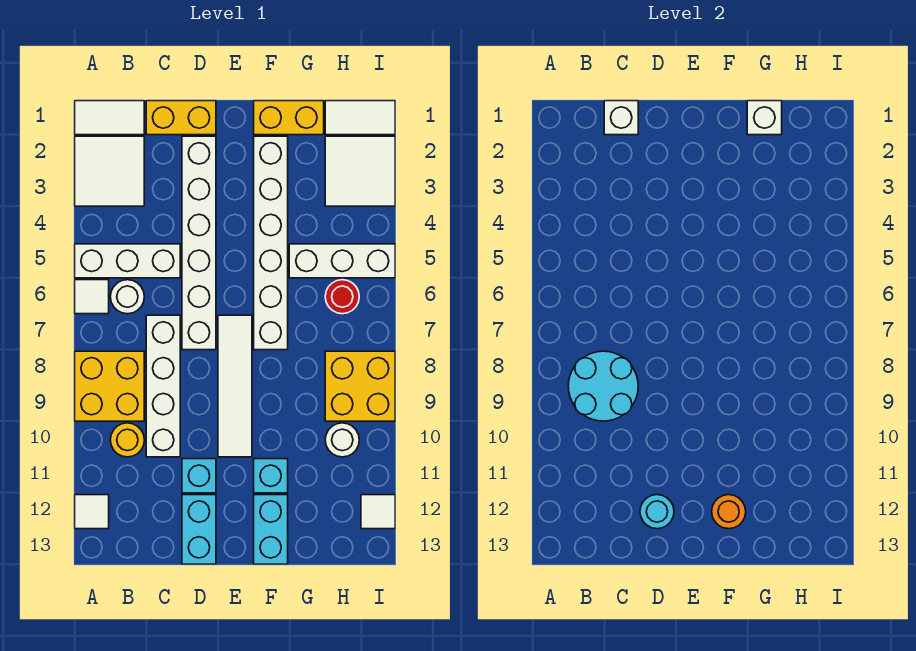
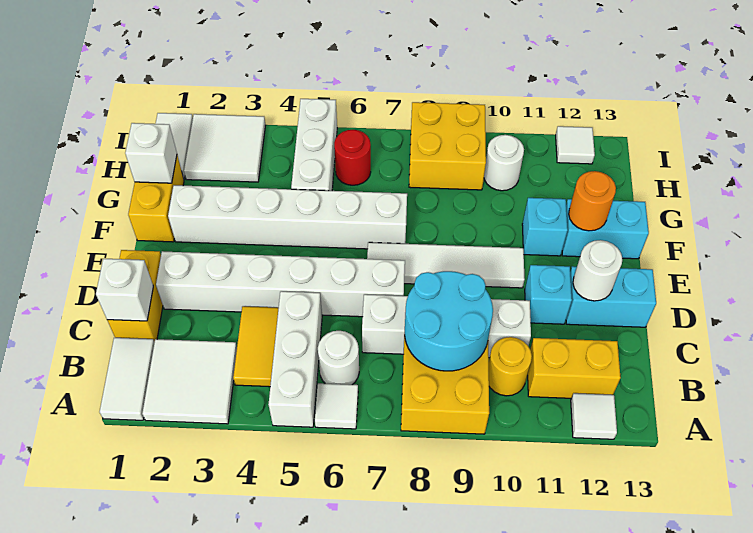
none -> yellow tile B4:C4 level 1
none -> yellow brick B11:B12 level 1
cyan round brick D12 level 2 -> white round brick D12 level 2

